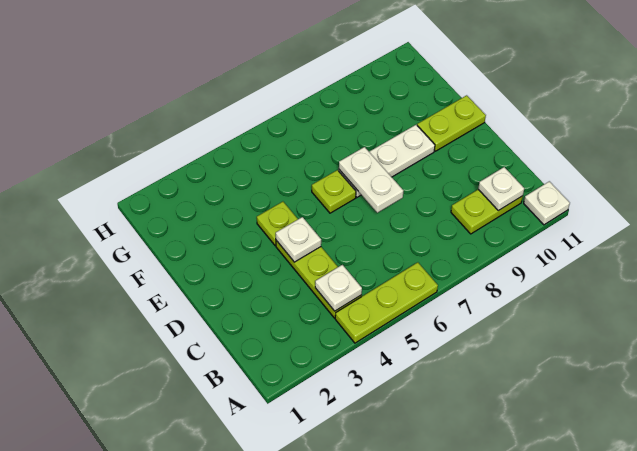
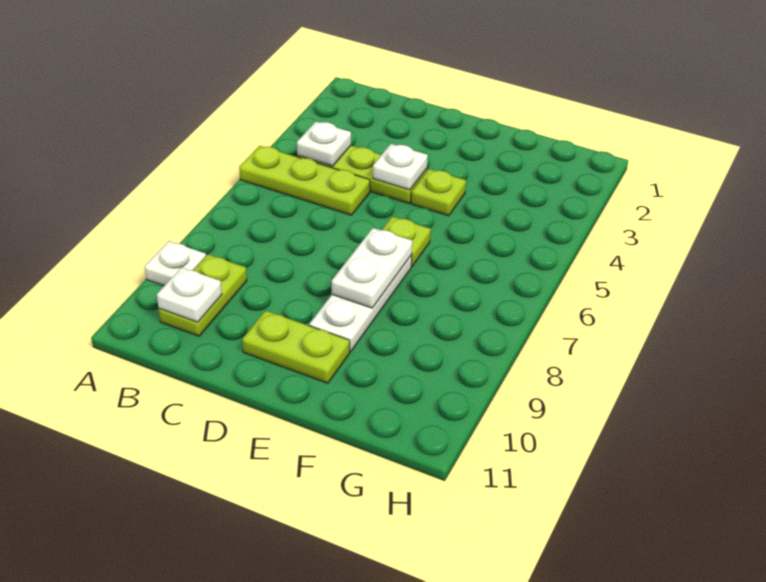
lime plate A4:A6 level 1 -> lime plate A5:C5 level 1
white plate A11 level 1 -> white plate A9 level 1
white plate D7:E7 level 2 -> white plate E7:E8 level 2
lime plate E10:E11 level 1 -> lime plate D10:E10 level 1

